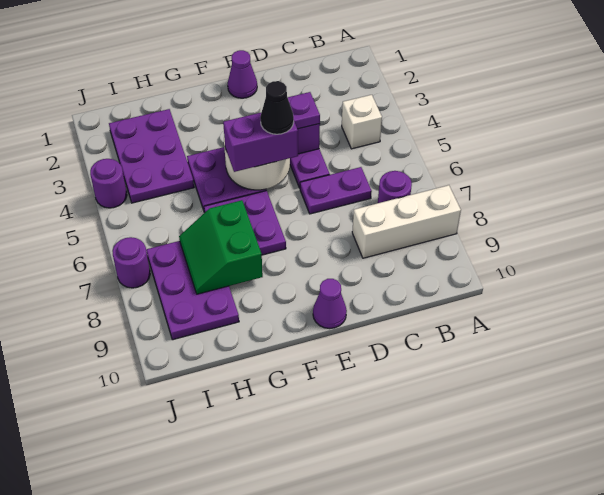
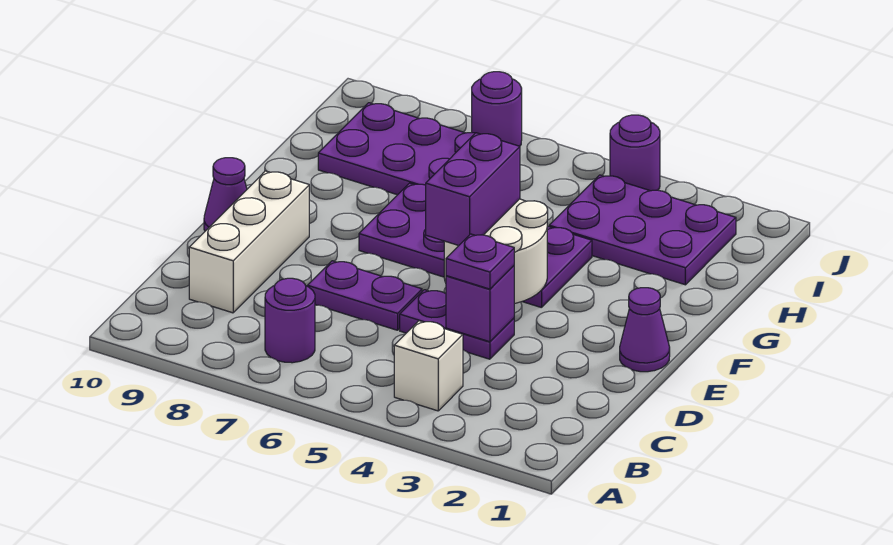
white brick A8:C8 level 1 -> white brick C9:E9 level 1
purple plate C6:D6 level 1 -> purple plate D6:D7 level 1
black cone E5 level 4 -> none
green slope G7:H8 level 2 top G -> none

